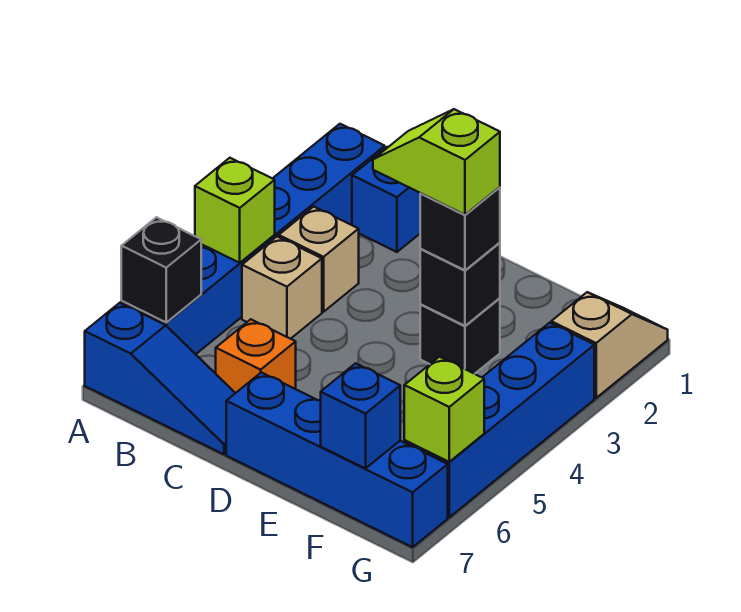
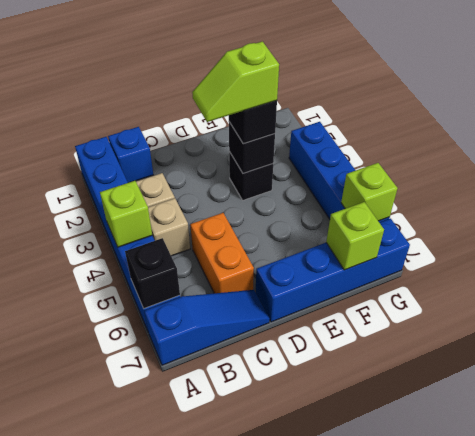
orange brick C6 level 1 -> orange brick C5:C6 level 1
blue brick F7 level 2 -> lime brick F7 level 2
tan slope G1:G2 level 1 top 2 -> none

